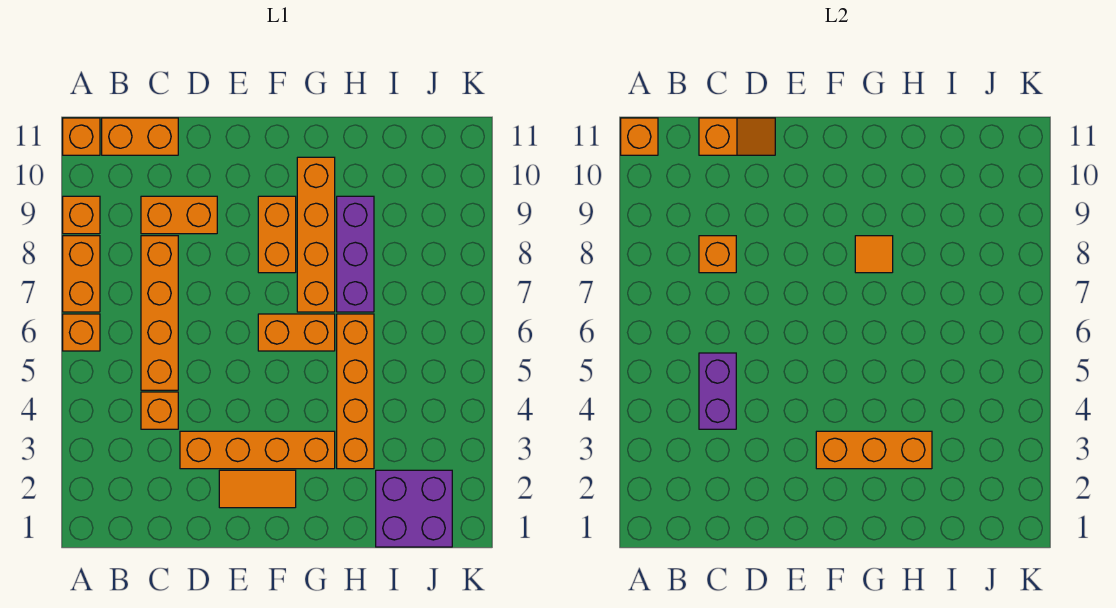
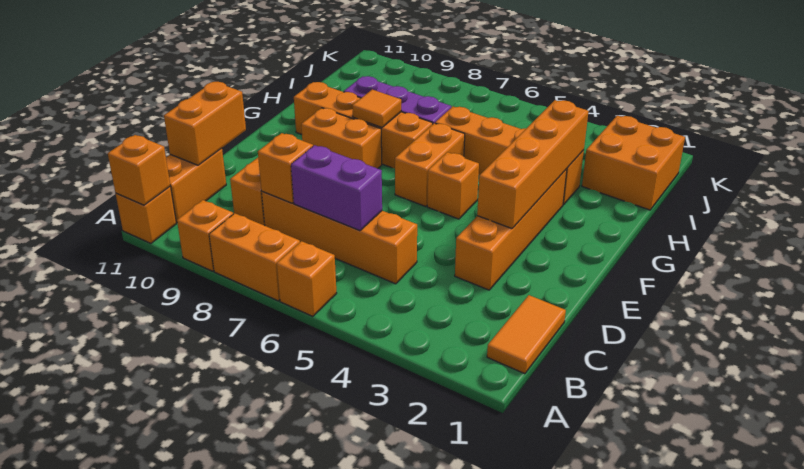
orange brick C4 level 1 -> orange brick F5 level 1
purple brick C4:C5 level 2 -> purple brick C6:C7 level 2
orange slope C11:D11 level 2 top C -> orange brick C11:D11 level 2
orange tile E2:F2 level 1 -> orange tile B1:C1 level 1
orange brick F3:H3 level 2 -> orange brick E3:H3 level 2
purple brick I1:J2 level 1 -> orange brick I1:J2 level 1

